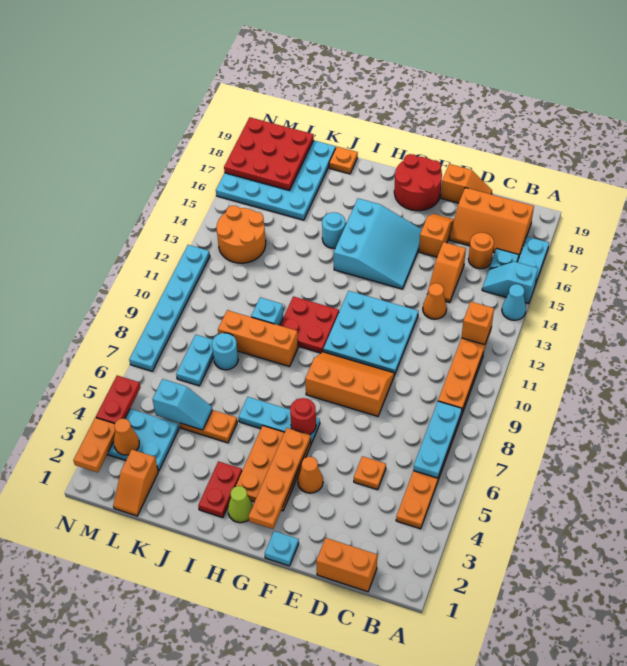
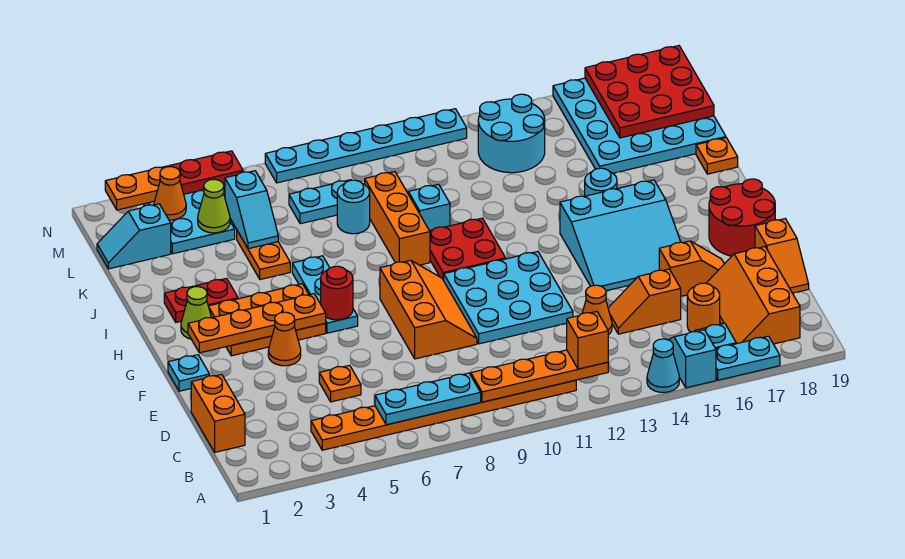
orange slope L1:L2 level 1 top 2 -> cyan slope L1:L2 level 1 top 2
none -> lime cone L4 level 2
orange round brick L13:M14 level 1 -> cyan round brick L13:M14 level 1

